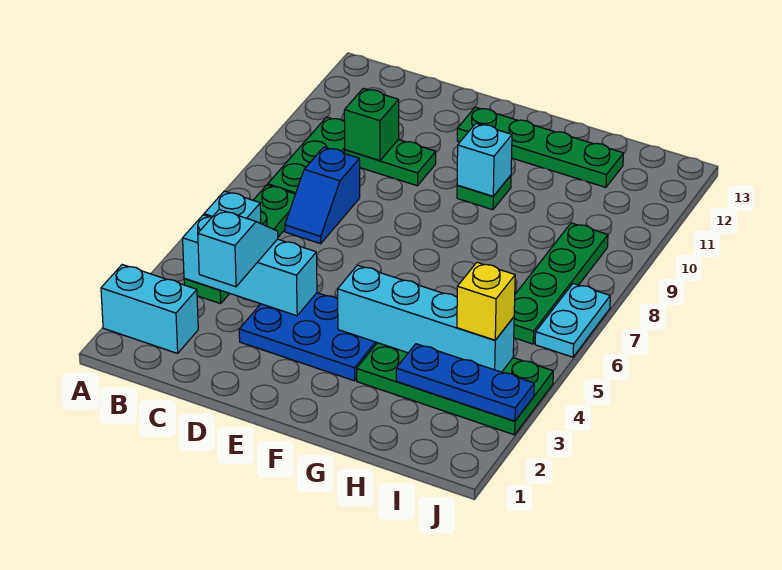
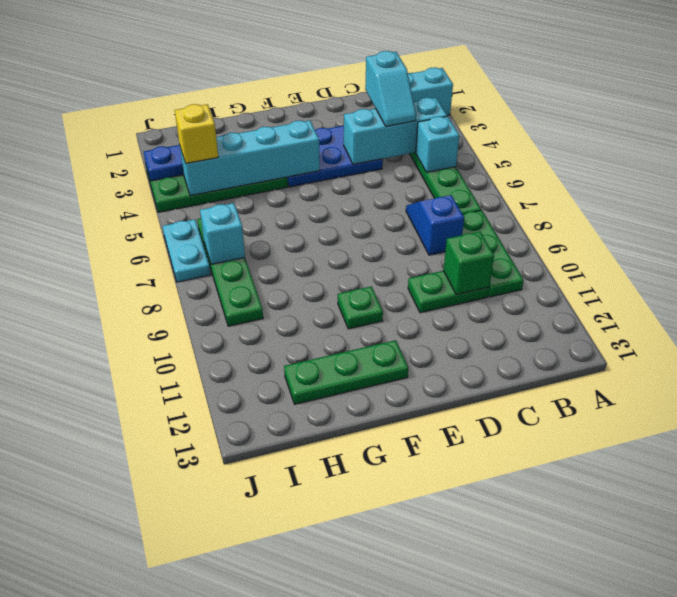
green plate E12:H12 level 1 -> green plate F12:H12 level 1
cyan brick F10 level 2 -> cyan brick I7 level 2

